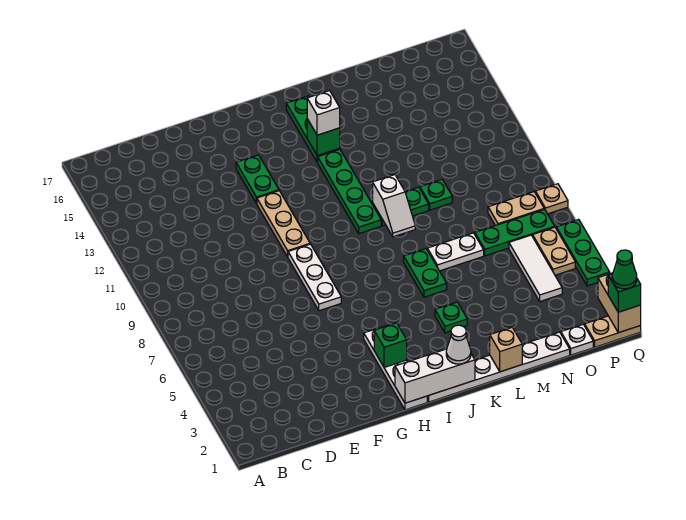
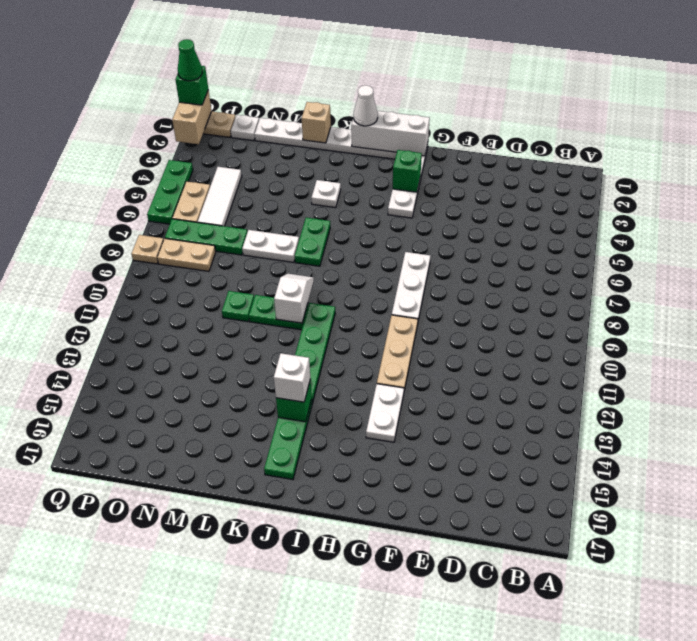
green plate G13:G14 level 1 -> white plate G13:G14 level 1
green plate K4 level 1 -> white plate K4 level 1

